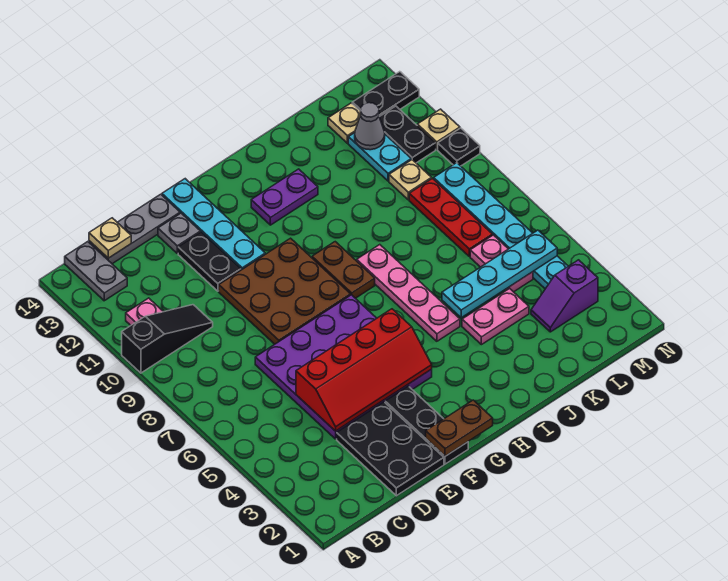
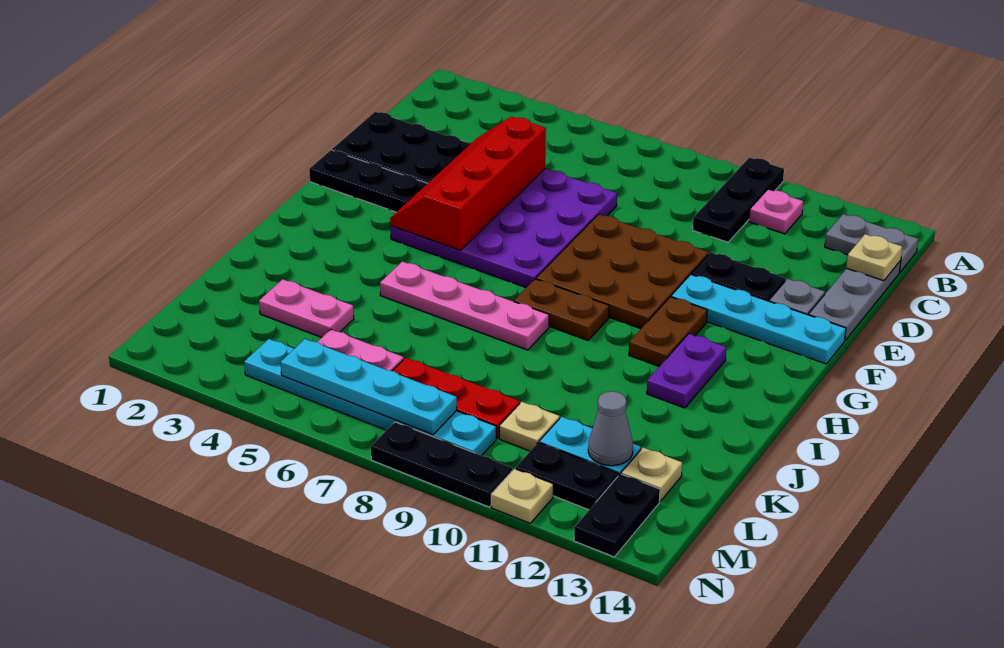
black slope A10:C10 level 1 top A -> black plate A10:C10 level 1
brown plate F1:G1 level 2 -> brown plate G11:H11 level 1
pink plate J4:K4 level 1 -> pink plate K3:K4 level 1
cyan plate J5:M5 level 2 -> cyan plate M5:M8 level 2
purple slope L3:M3 level 1 top M -> none
black plate N10 level 1 -> black plate N8:N10 level 1

